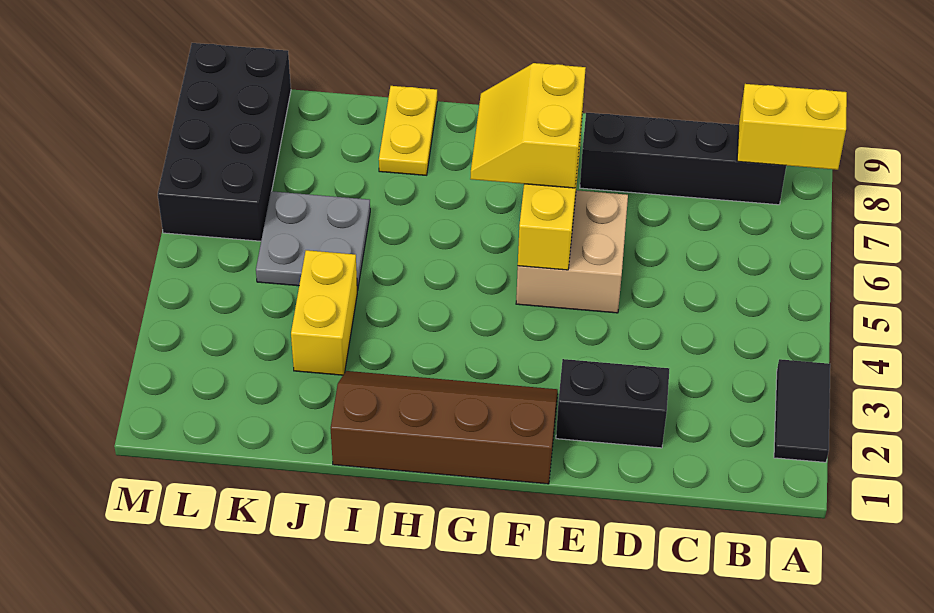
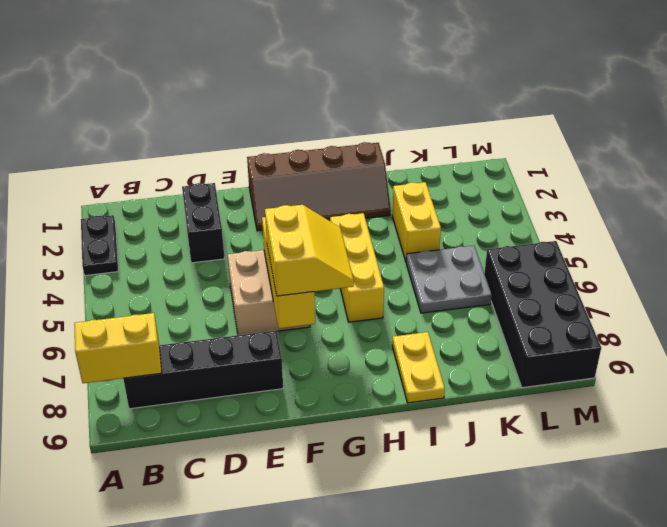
black tile A2:A3 level 1 -> black plate A2:A3 level 1
black brick D2:E2 level 1 -> black brick D2:D3 level 1
none -> yellow brick H4:H6 level 1

